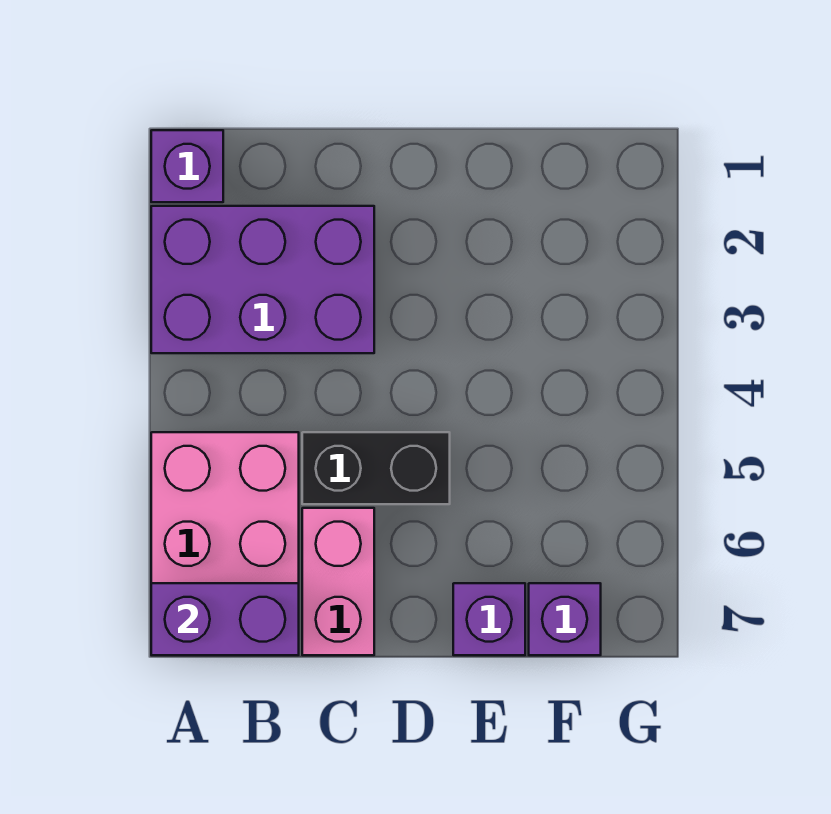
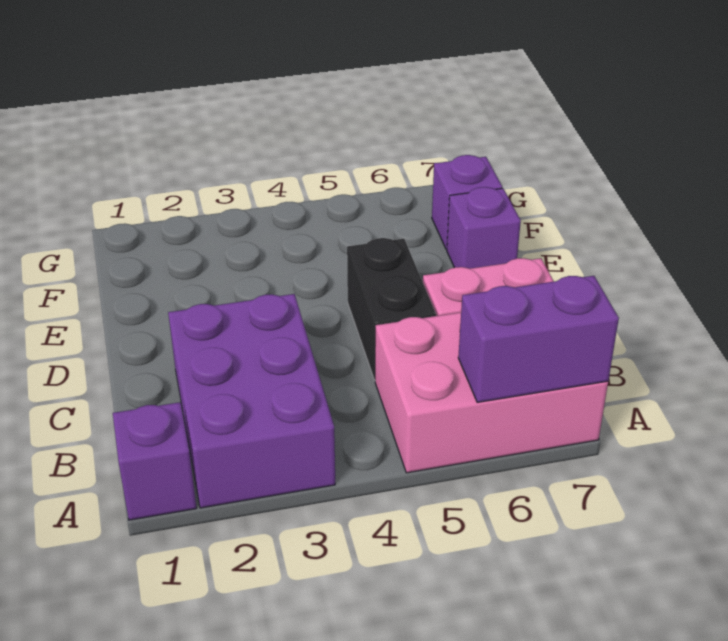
purple brick A7:B7 level 2 -> purple brick A6:A7 level 2

